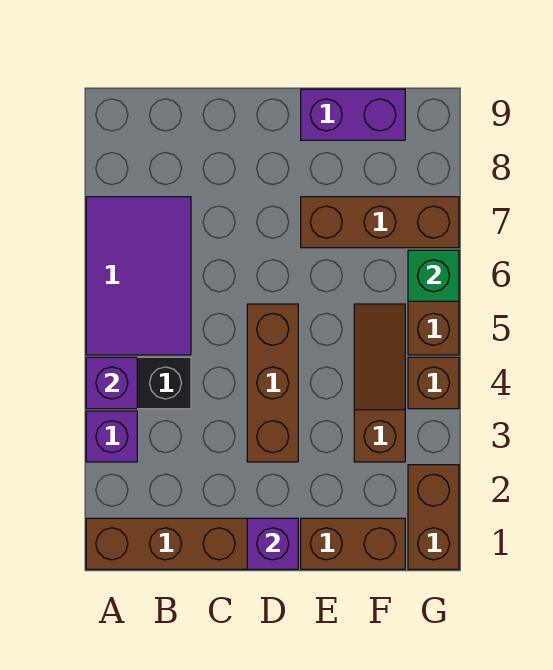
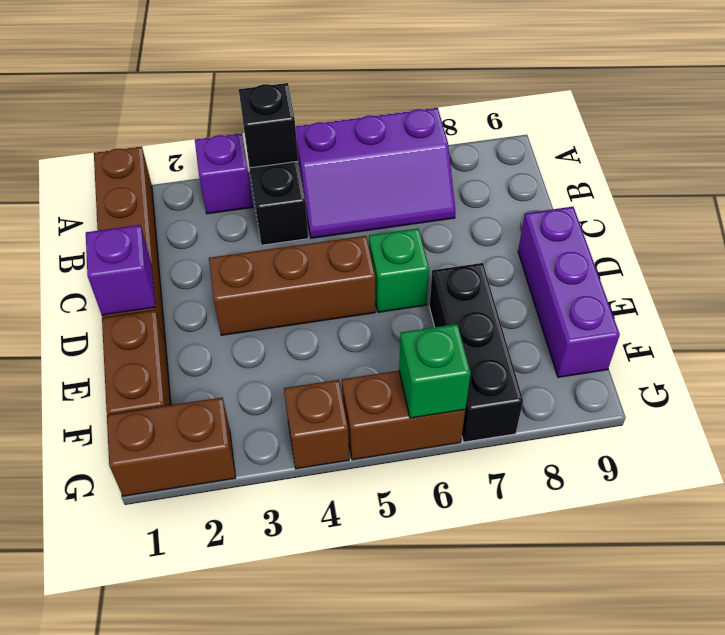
purple brick A4 level 2 -> black brick A4 level 2
purple tile A5:B7 level 1 -> purple slope A5:B7 level 1 top A
none -> green brick D6 level 1
brown brick E7:G7 level 1 -> black brick E7:G7 level 1
purple brick E9:F9 level 1 -> purple brick D9:F9 level 1
brown slope F3:F5 level 1 top 3 -> none

